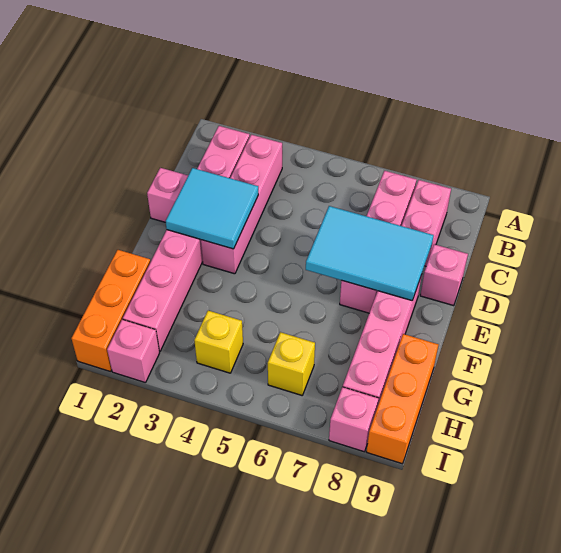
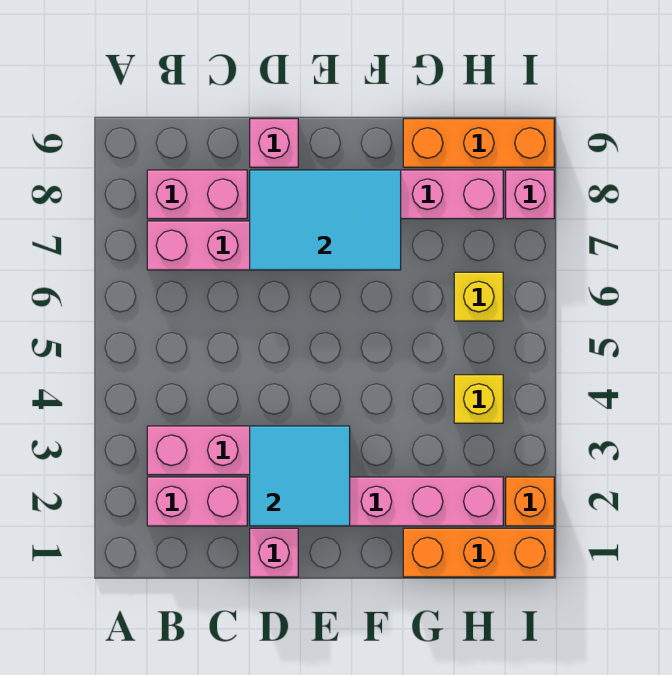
cyan tile D6:E8 level 2 -> cyan tile D7:F8 level 2
pink brick I2 level 1 -> orange brick I2 level 1

